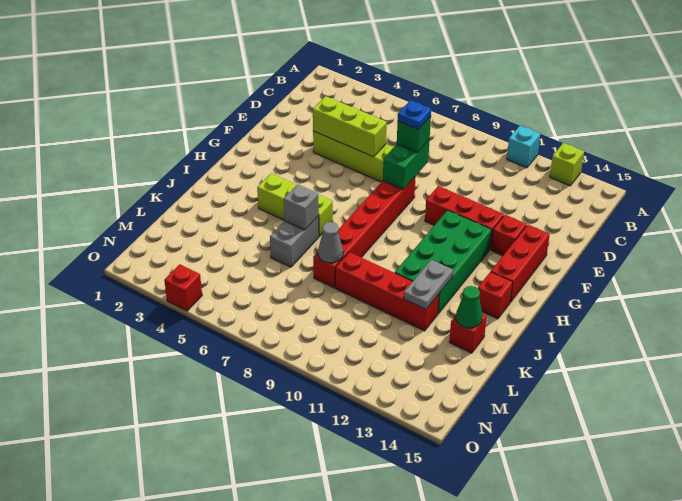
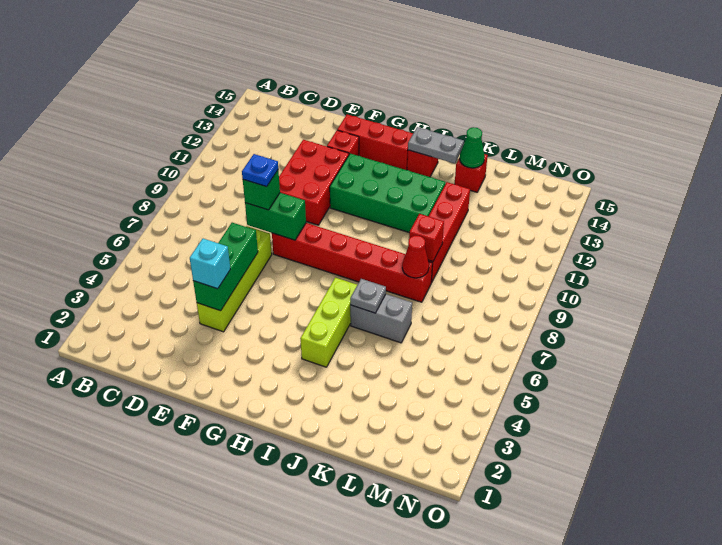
cyan brick A11 level 1 -> cyan brick E4 level 3
lime brick A13 level 1 -> none
lime brick E4:E6 level 2 -> green brick E4:E6 level 2
red brick F10:F12 level 1 -> red brick E10:F12 level 1
grey brick J6 level 2 -> grey plate J6 level 2
grey plate J12:K12 level 2 -> grey plate I14:J14 level 2
grey cone K8 level 2 -> red cone K8 level 2
red brick O4 level 1 -> red brick K9 level 2

